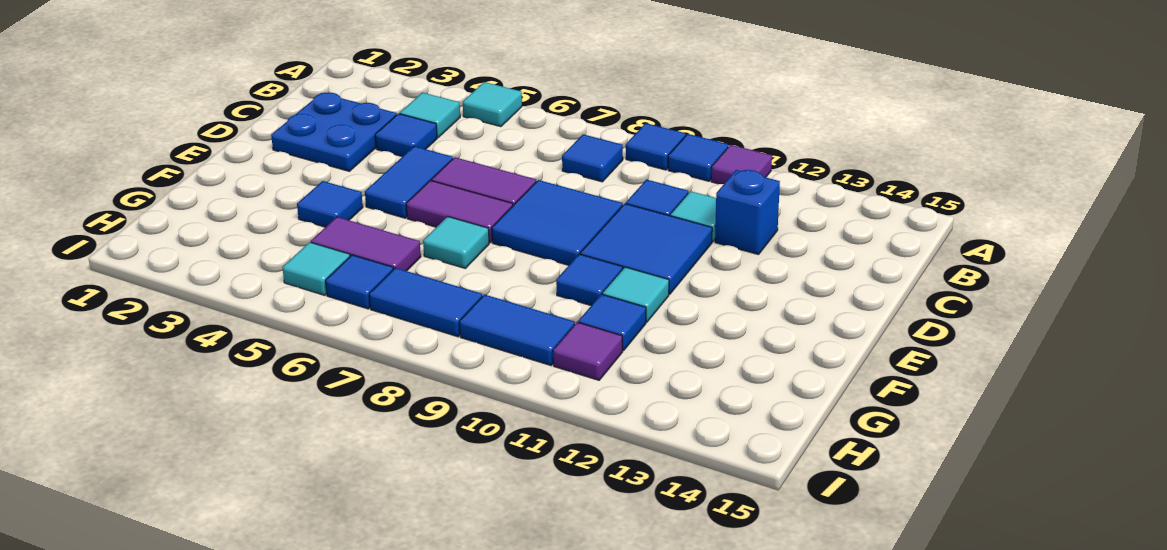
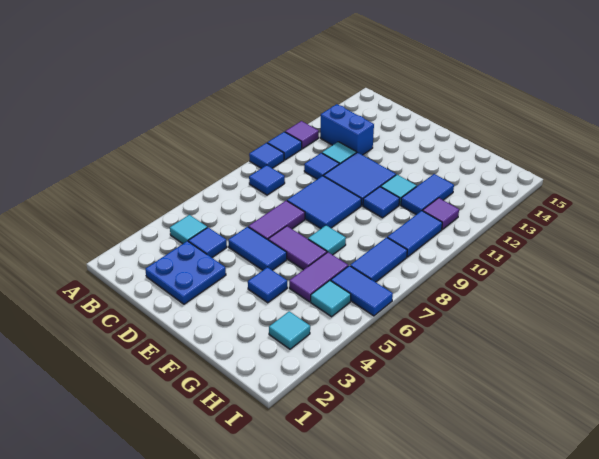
cyan tile A5 level 1 -> cyan tile H3 level 1
blue brick C12 level 1 -> blue brick B12:C12 level 1
purple tile E6:E7 level 1 -> purple tile E6:F6 level 1
blue tile G11 level 1 -> blue tile G11:G12 level 1
blue tile H6 level 1 -> blue tile H6:I6 level 1

